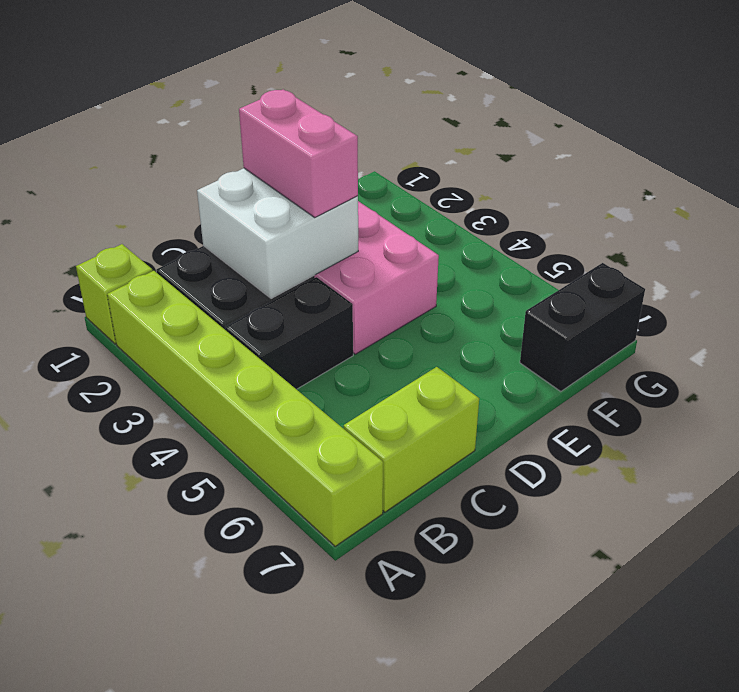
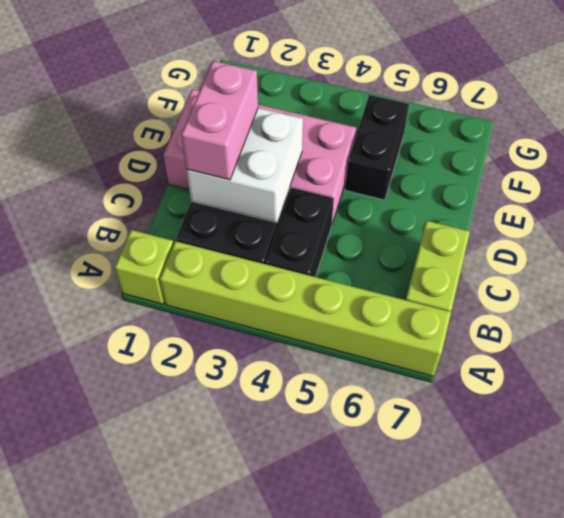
pink brick D2:D3 level 3 -> pink brick C2:D2 level 3
black brick F7:G7 level 1 -> black brick E5:F5 level 1

